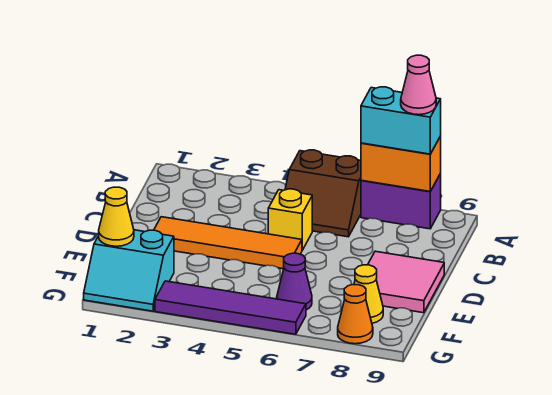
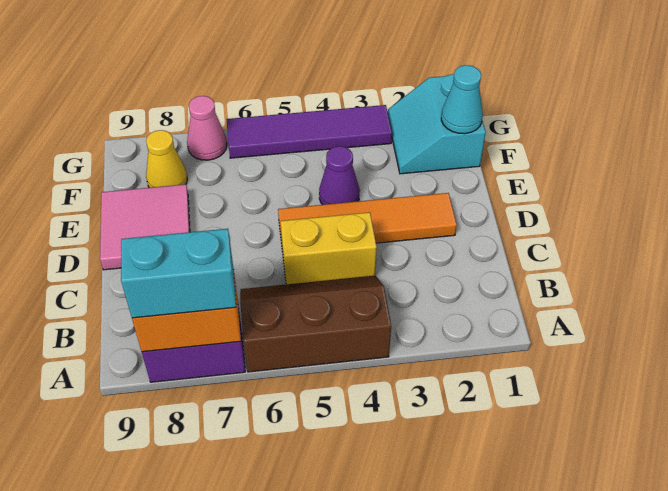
brown slope A5:B6 level 1 top A -> brown slope A4:B6 level 1 top A
pink cone A8 level 4 -> pink cone G7 level 1
yellow brick C5 level 1 -> yellow brick C4:C5 level 1
cyan slope F1:G2 level 1 top F -> cyan slope F1:G2 level 1 top 1
yellow cone F1 level 2 -> cyan cone F1 level 2
purple cone F6 level 1 -> purple cone E4 level 1
orange cone G8 level 1 -> none

